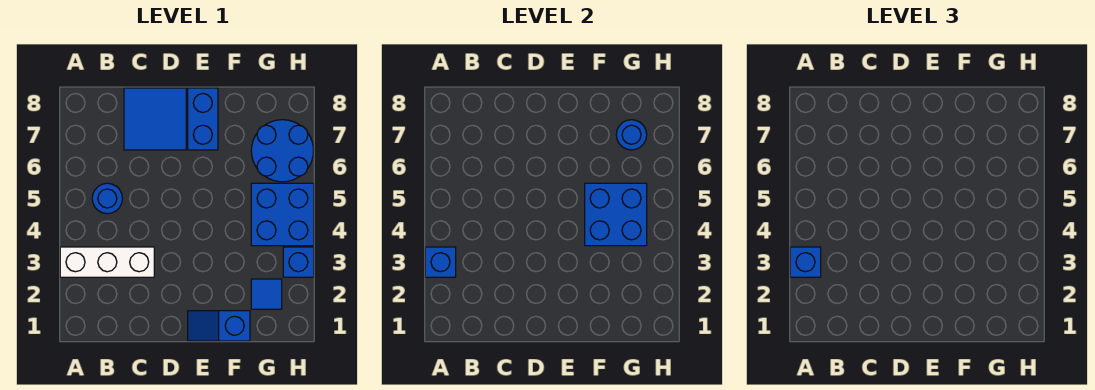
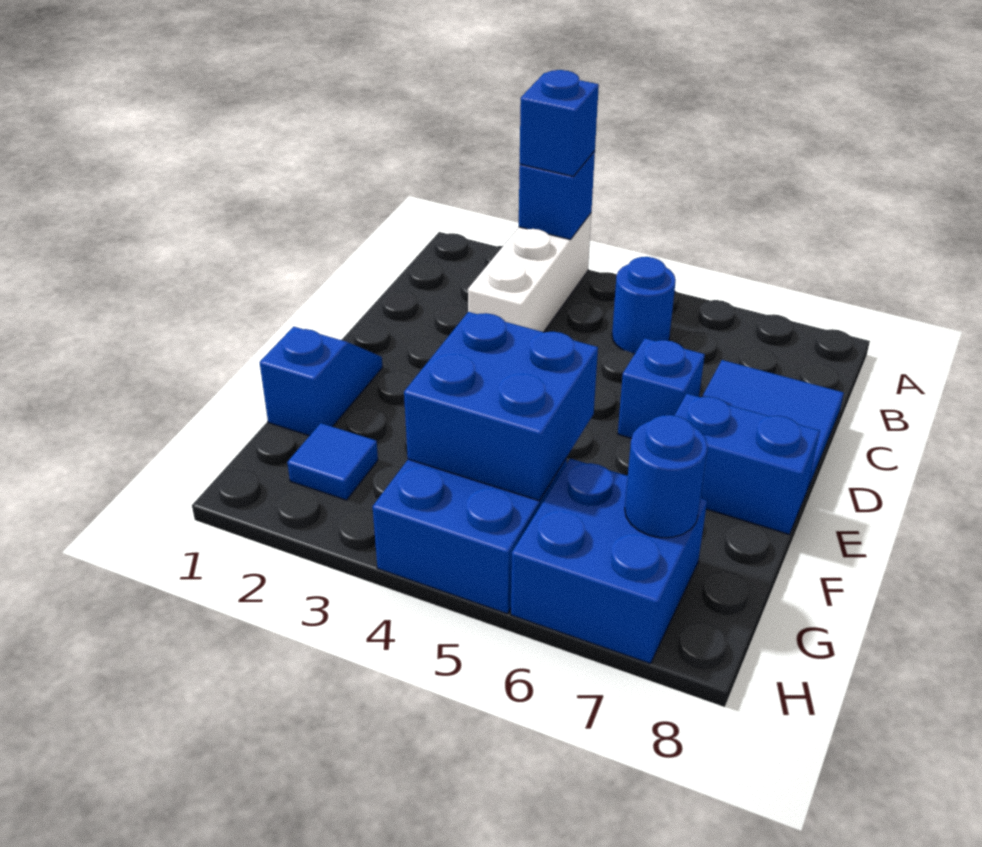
blue round brick G6:H7 level 1 -> blue brick G6:H7 level 1
blue brick H3 level 1 -> blue brick D6 level 1

